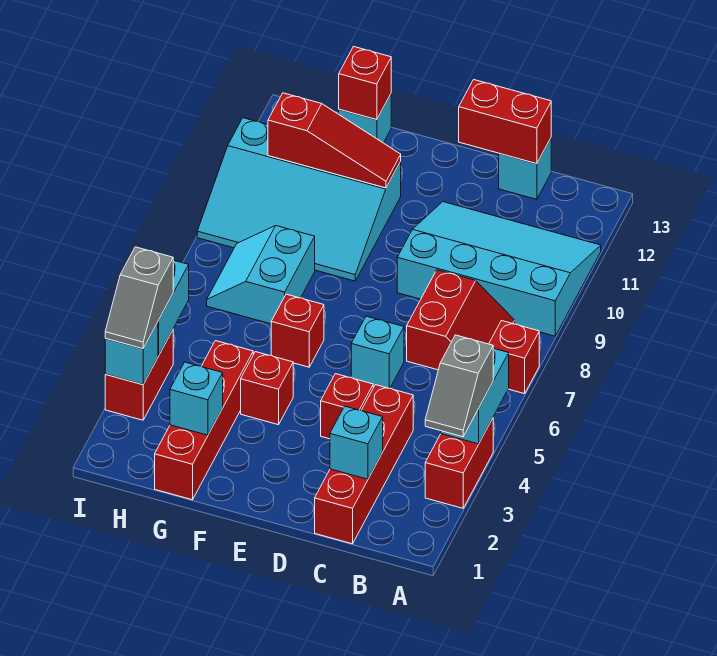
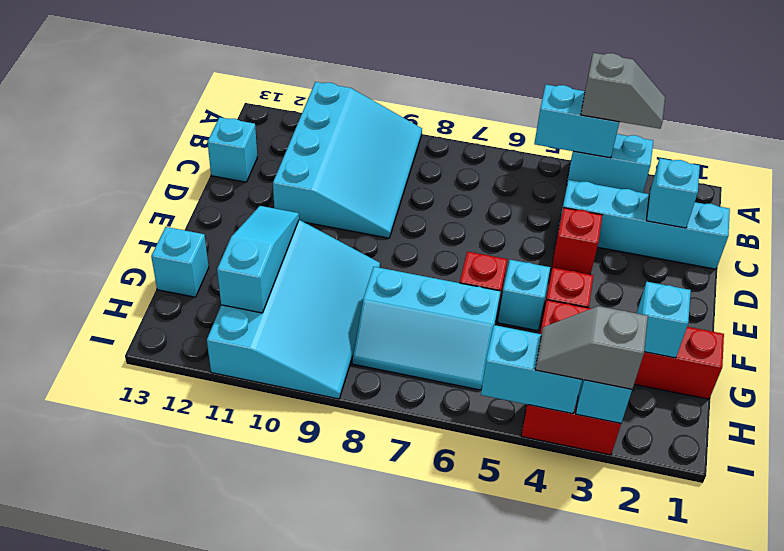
red brick A3:A4 level 1 -> cyan brick A3:A4 level 1
red brick A7 level 1 -> none
cyan slope A9:D11 level 1 top 9 -> cyan slope A9:D11 level 1 top 11
red slope B7:C8 level 1 top C -> none
red brick C1:C4 level 1 -> cyan brick C1:C4 level 1
red brick C13:D13 level 2 -> none
cyan brick D6 level 1 -> cyan brick F5 level 1
red slope F11:H11 level 2 top H -> cyan slope F11:H11 level 2 top H
cyan slope G7:H8 level 1 top G -> cyan slope G6:H8 level 1 top G
red brick G13 level 2 -> none
grey slope I3:I4 level 3 top 4 -> grey slope I3:I4 level 3 top 3

